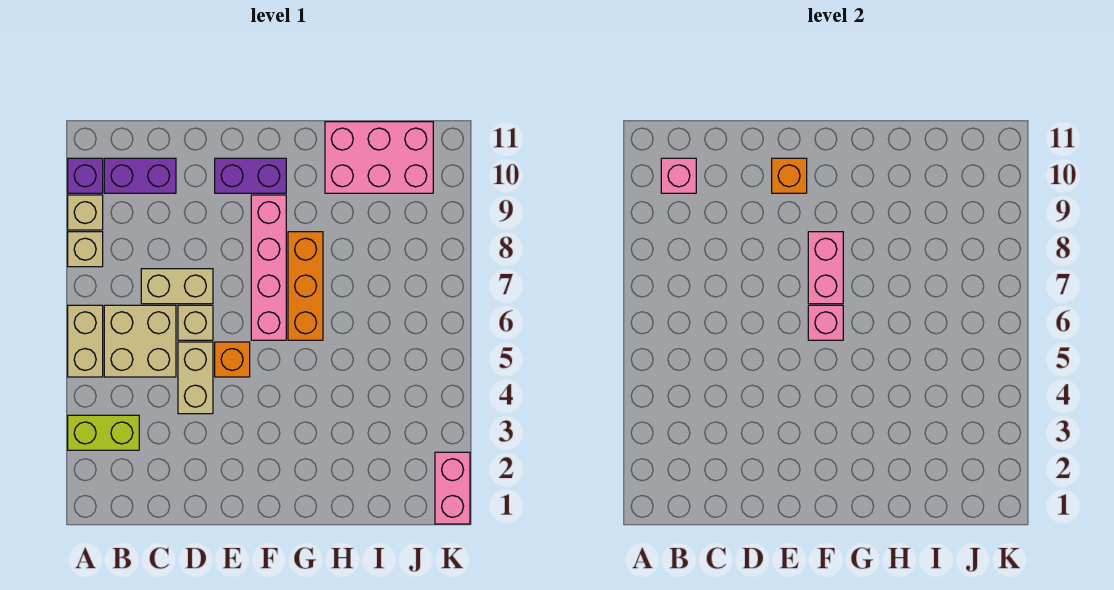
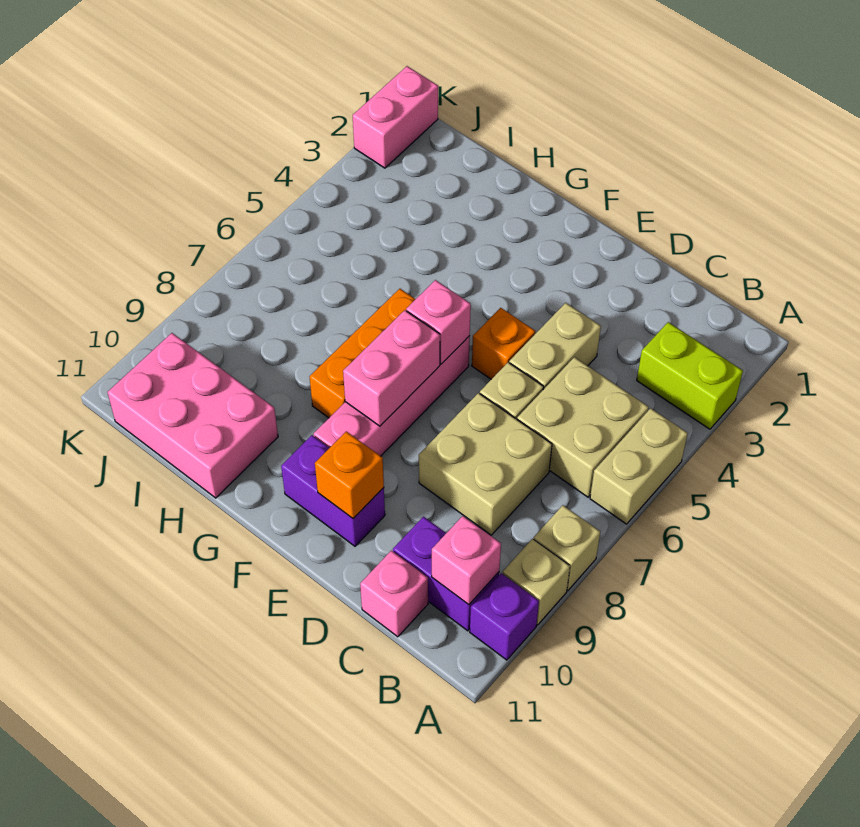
tan brick C7:D7 level 1 -> tan brick C7:D8 level 1
none -> pink brick C11 level 1

